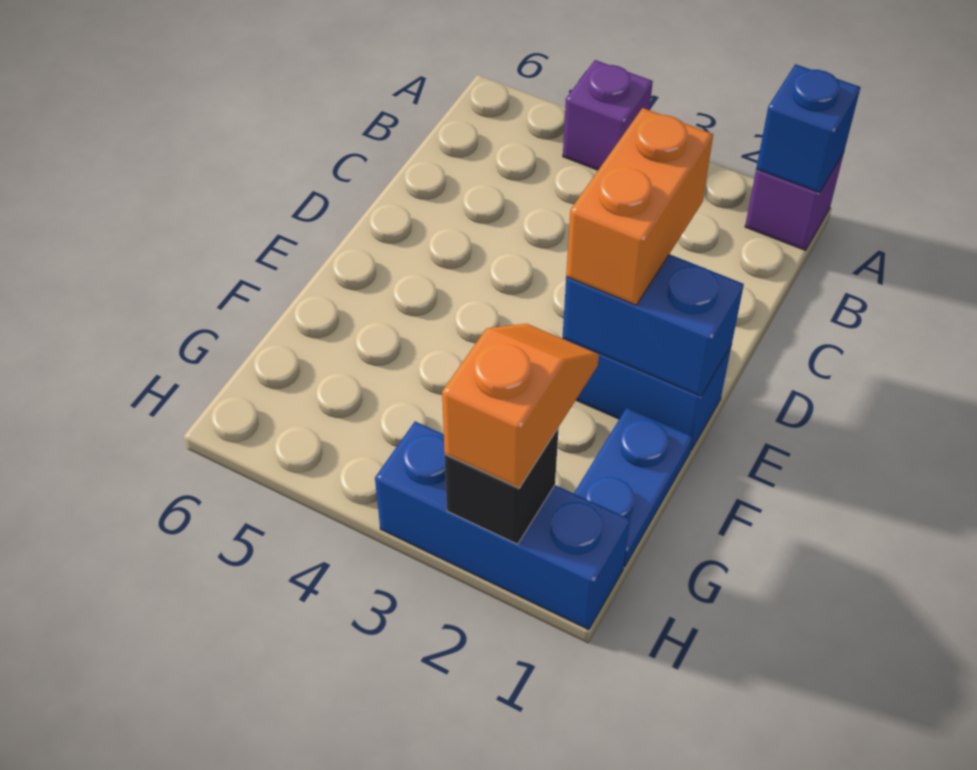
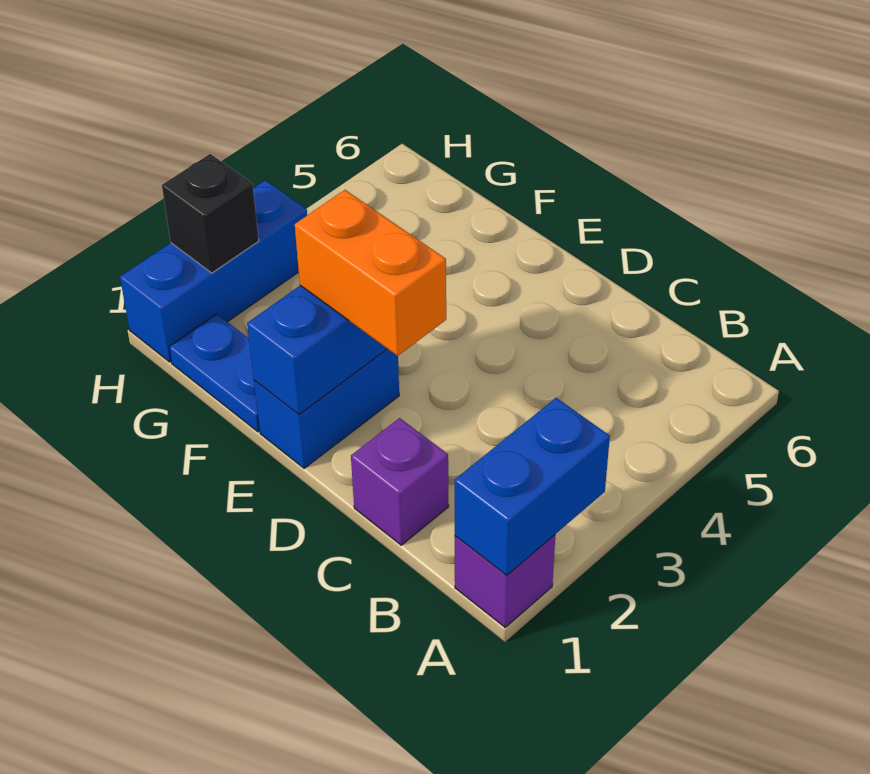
blue brick A1 level 2 -> blue brick A1:A2 level 2
purple brick A4 level 1 -> purple brick C1 level 1
orange slope G2:H2 level 3 top H -> none

